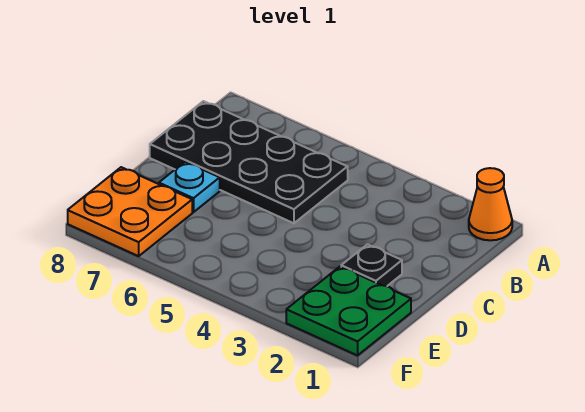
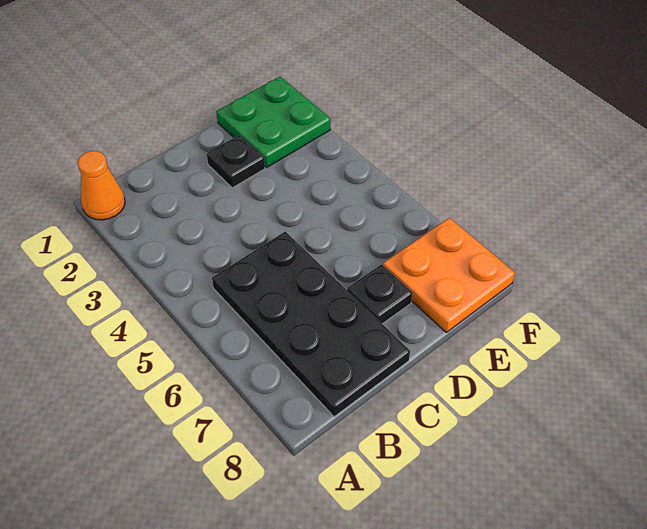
cyan plate D7 level 1 -> black plate D7 level 1

